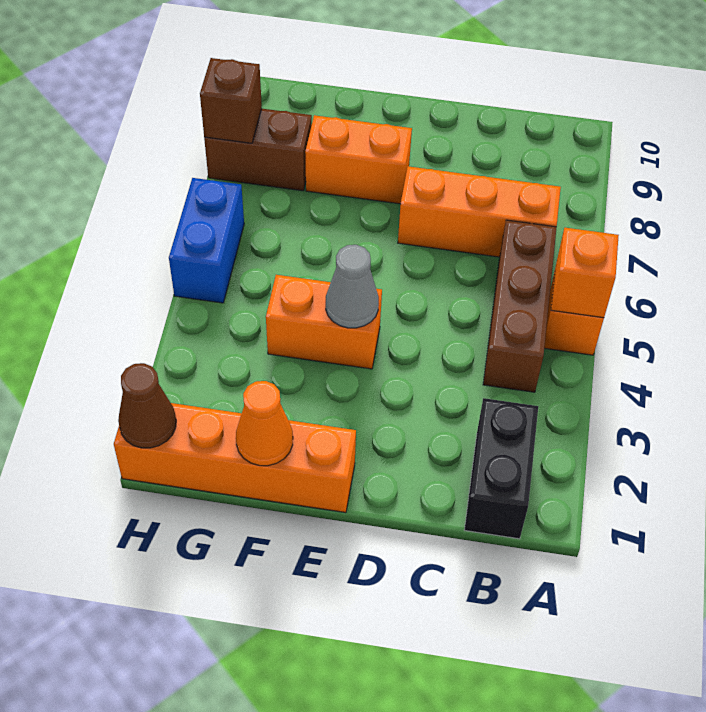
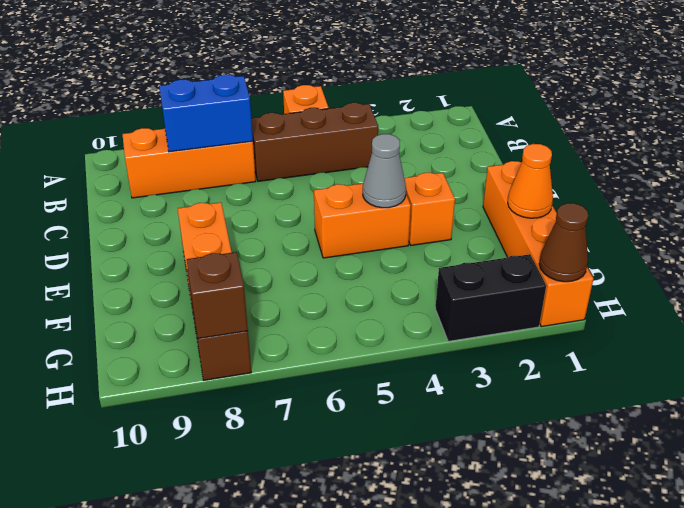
orange brick A5 level 2 -> orange brick E3 level 1
black brick B1:B2 level 1 -> black brick H2:H3 level 1
orange brick B7:D7 level 1 -> orange brick B7:B9 level 1
orange brick E4:F4 level 1 -> orange brick E4:E5 level 1
blue brick H5:H6 level 1 -> blue brick B7:B8 level 2

